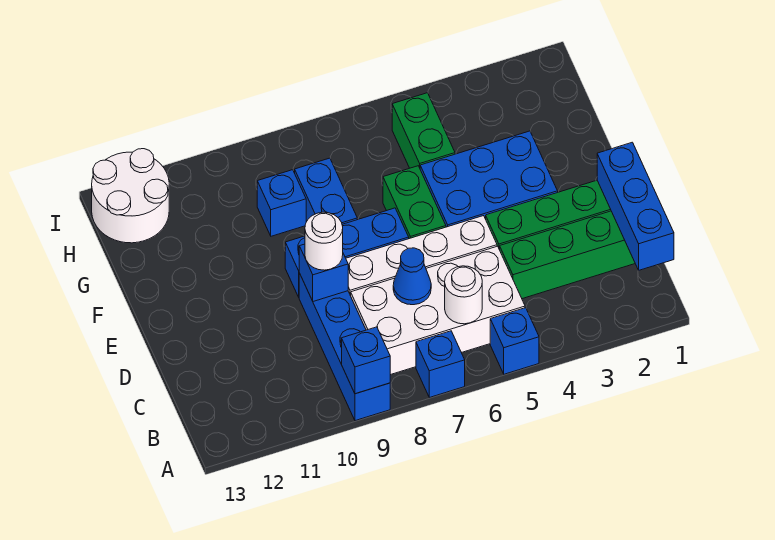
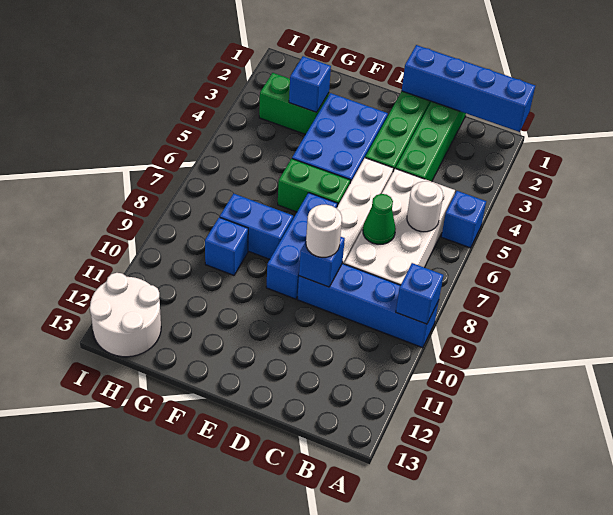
blue brick A7 level 1 -> blue brick G3 level 2
blue brick B1:D1 level 2 -> blue brick A1:D1 level 2
blue cone C7 level 2 -> green cone C7 level 2
green brick G5:H5 level 1 -> green brick G3:H3 level 1

